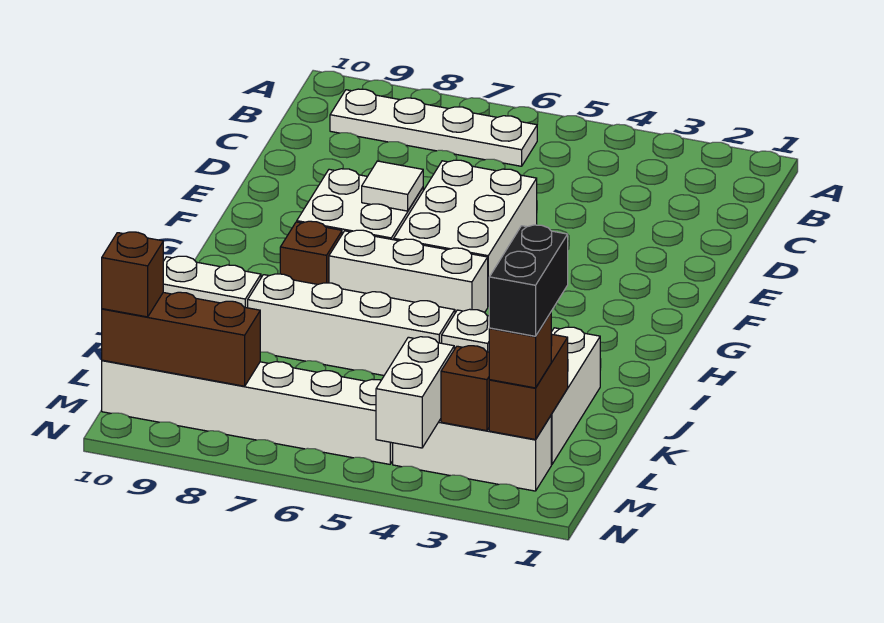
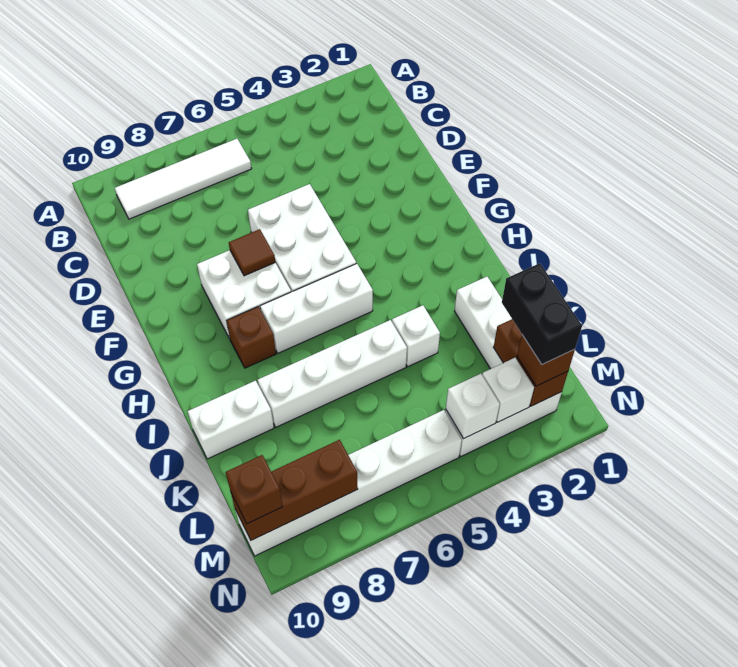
white plate B6:B9 level 1 -> white tile B6:B9 level 1
white tile F7 level 2 -> brown tile F7 level 2
brown brick M3 level 2 -> white brick M3 level 2
white brick M4:N4 level 2 -> white brick M4 level 2

